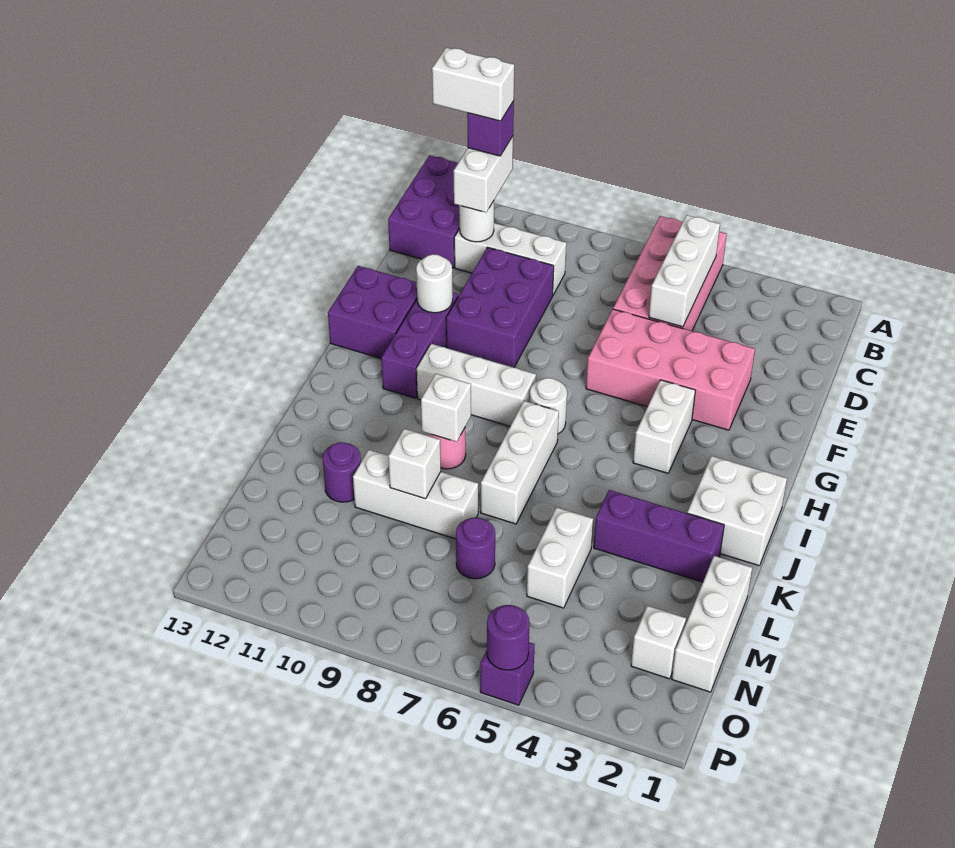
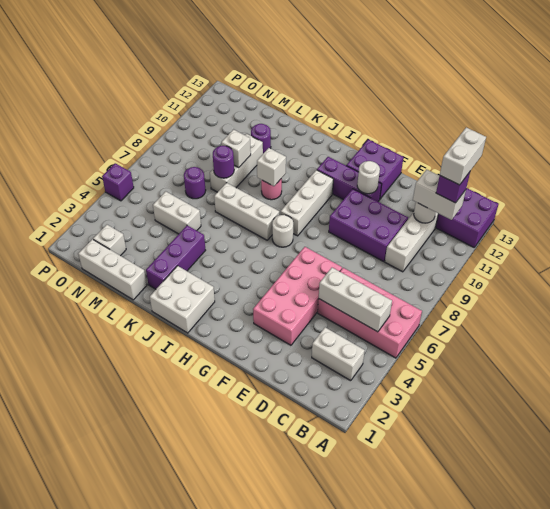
white brick G4:H4 level 1 -> white brick B3:C3 level 1
purple round brick P5 level 2 -> purple round brick L8 level 2

